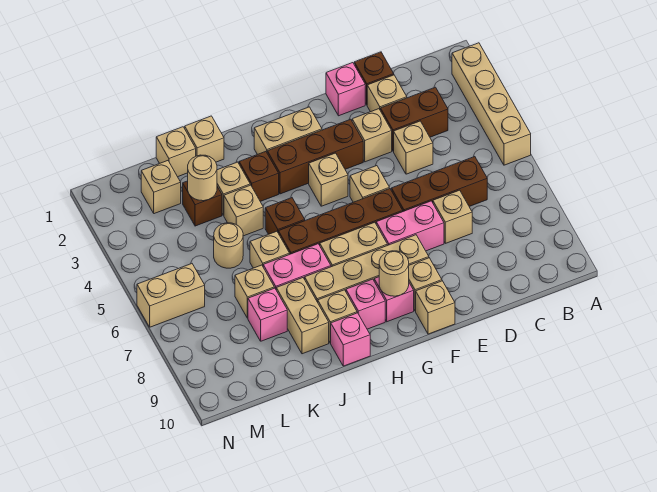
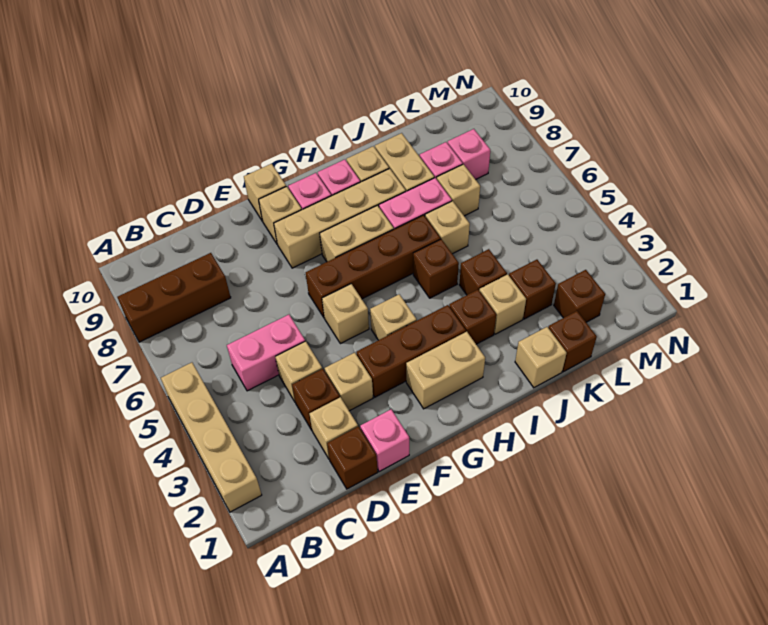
brown brick C3:D3 level 1 -> brown brick D3 level 1
brown brick C6:E6 level 1 -> brown brick A8:C8 level 1
tan brick D7 level 1 -> none
pink brick E7:F7 level 1 -> pink brick C5:D5 level 1
tan round brick G9 level 2 -> none
pink brick I10 level 1 -> pink brick L8 level 1
tan brick J4 level 1 -> brown brick J4 level 1
tan brick K1 level 1 -> brown brick K1 level 1
tan round brick K3 level 2 -> none
tan round brick K5 level 1 -> none
tan brick L2 level 1 -> brown brick L2 level 1
tan brick M6:N6 level 1 -> none

